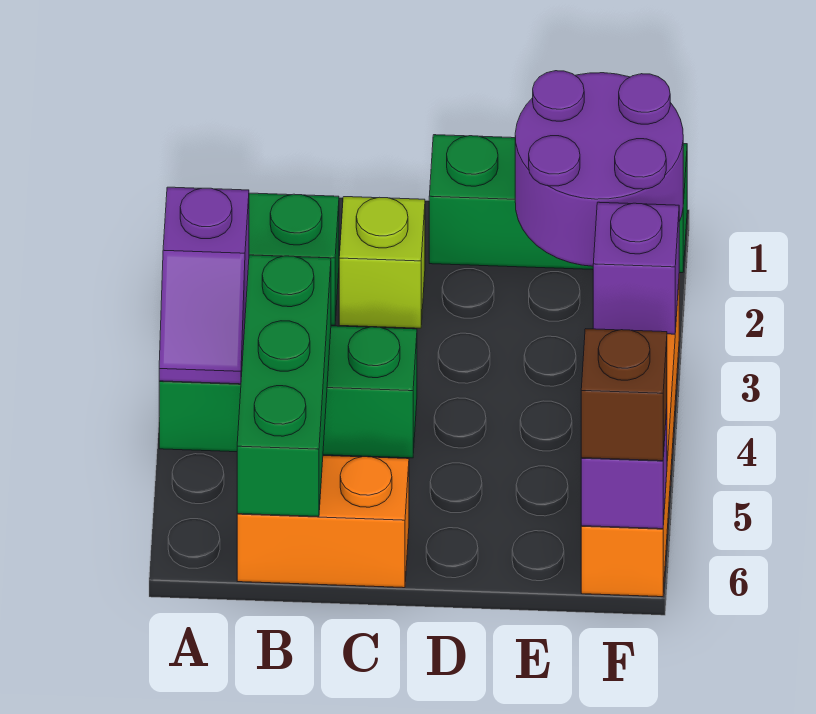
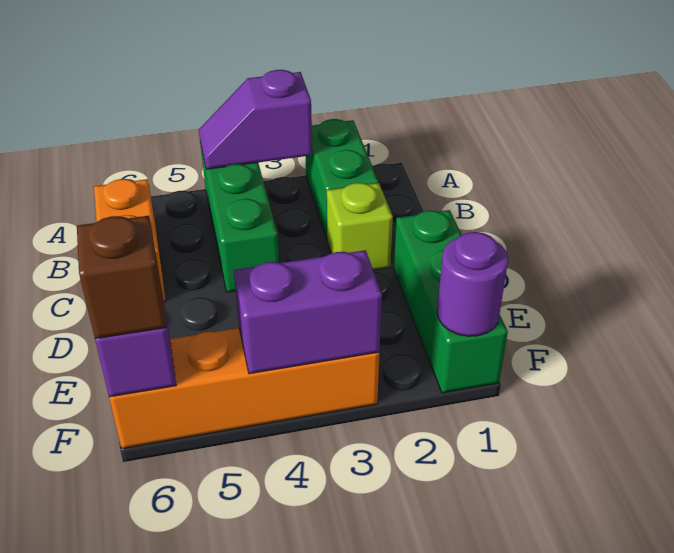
green brick B4:B6 level 2 -> none
purple round brick E1:F2 level 2 -> purple round brick F1 level 2
purple brick F3 level 2 -> purple brick F3:F4 level 2

